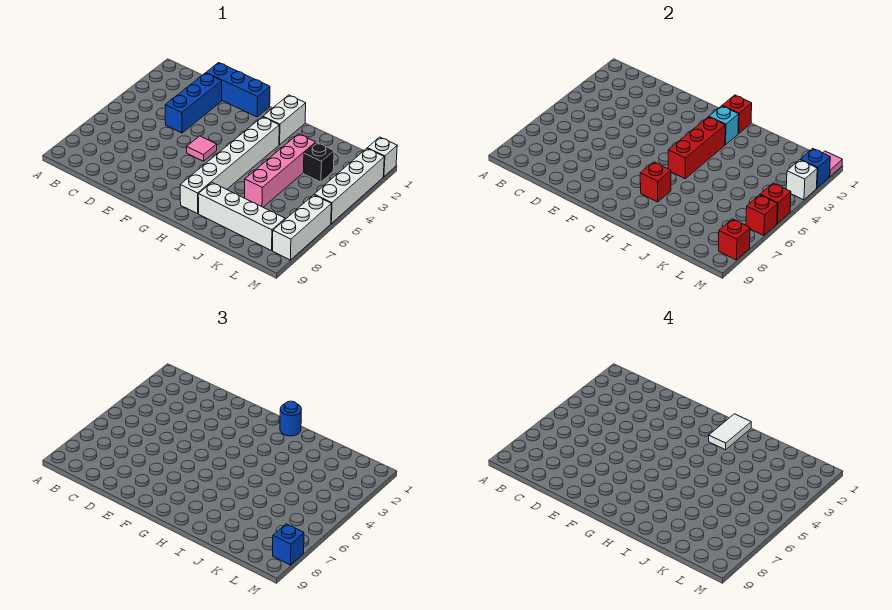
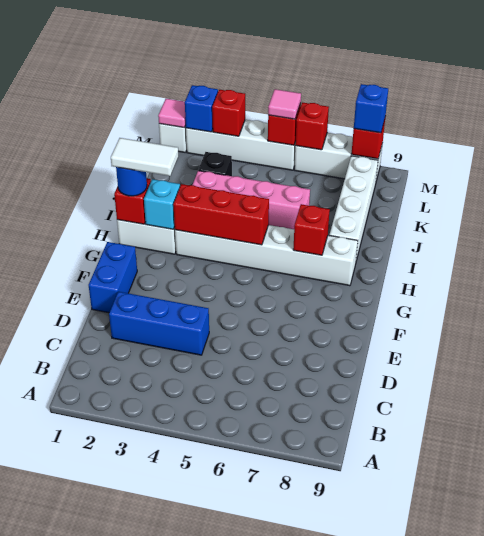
blue brick D1:F1 level 1 -> blue brick E1:F1 level 1
pink tile F5 level 1 -> pink tile M5 level 3
white brick M3 level 2 -> red brick M3 level 2

